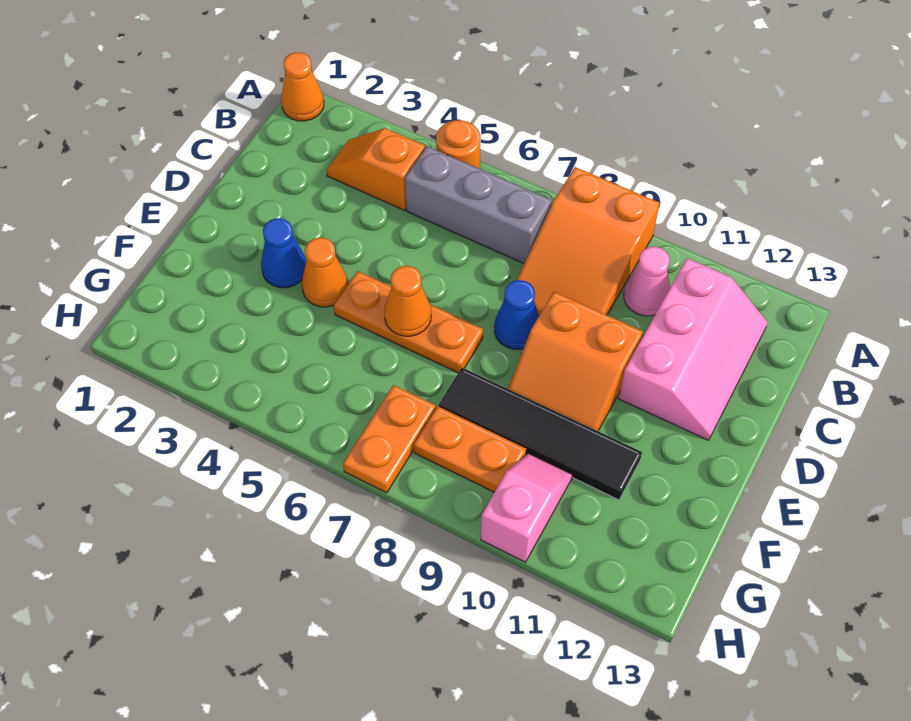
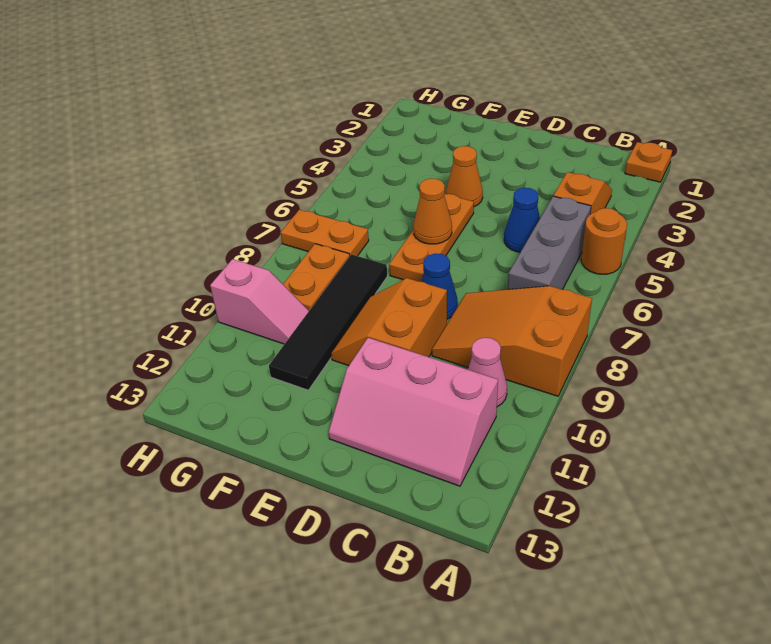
orange cone A1 level 1 -> orange plate A1 level 1
blue cone E3 level 1 -> blue cone C5 level 1

